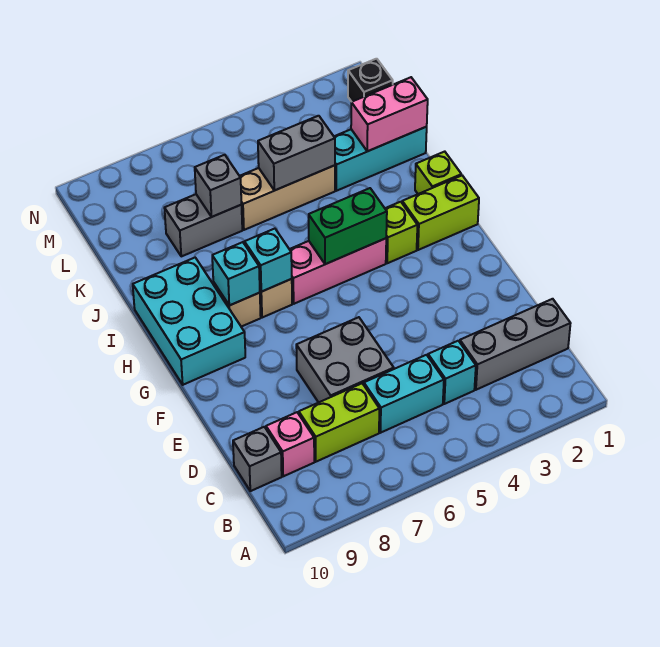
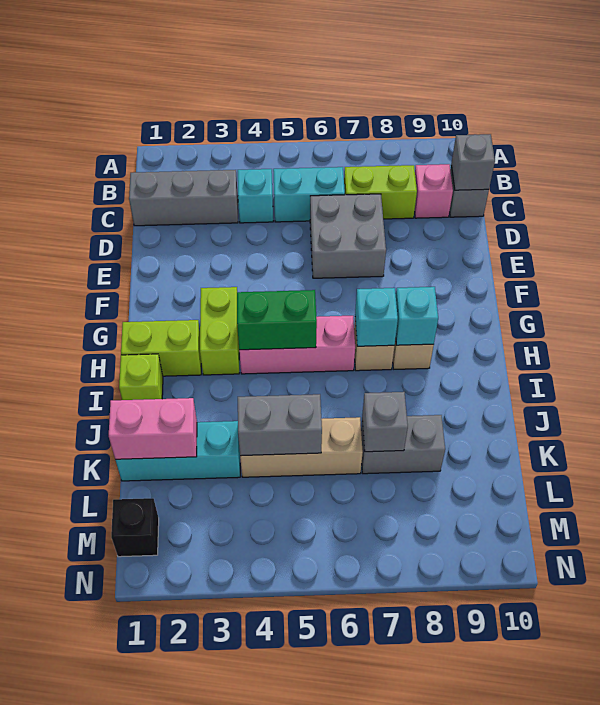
none -> grey brick C10 level 2
cyan brick G9:I10 level 1 -> none
lime brick H3 level 1 -> lime brick G3:H3 level 1

